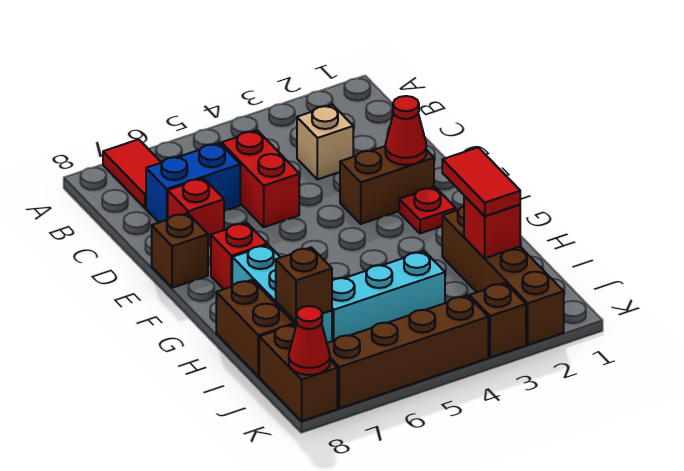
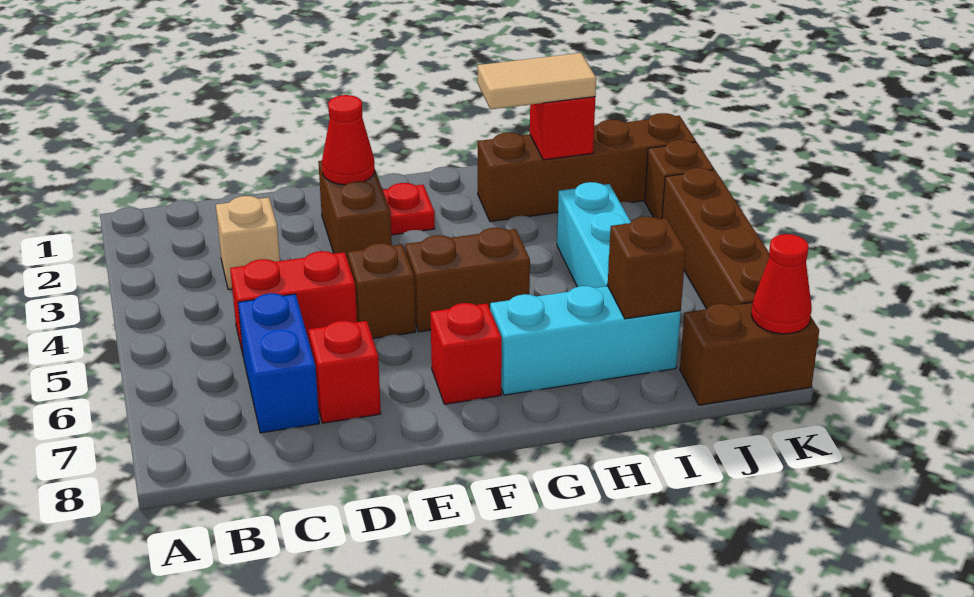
red tile A7:B7 level 1 -> none
brown brick E8 level 1 -> brown brick E5 level 1
red tile H2:I2 level 3 -> tan tile H2:I2 level 3
brown brick H8:I8 level 1 -> brown brick F5:G5 level 1

